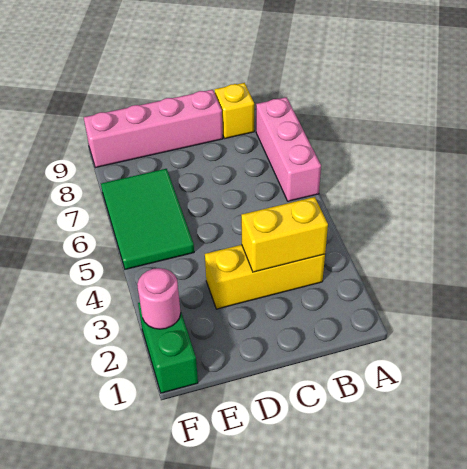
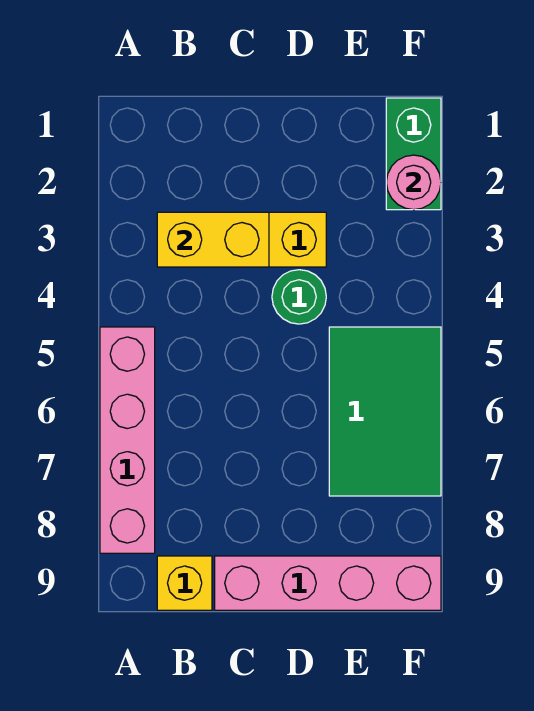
pink brick A6:A8 level 1 -> pink brick A5:A8 level 1
none -> green round brick D4 level 1

